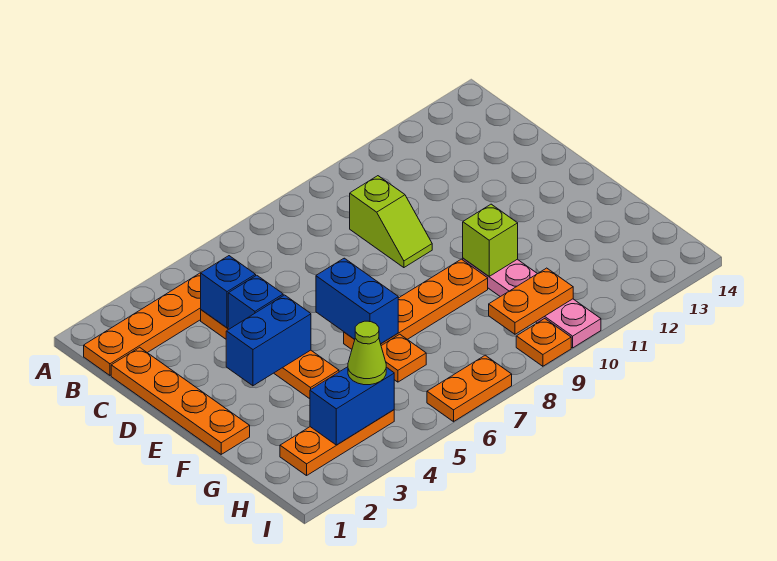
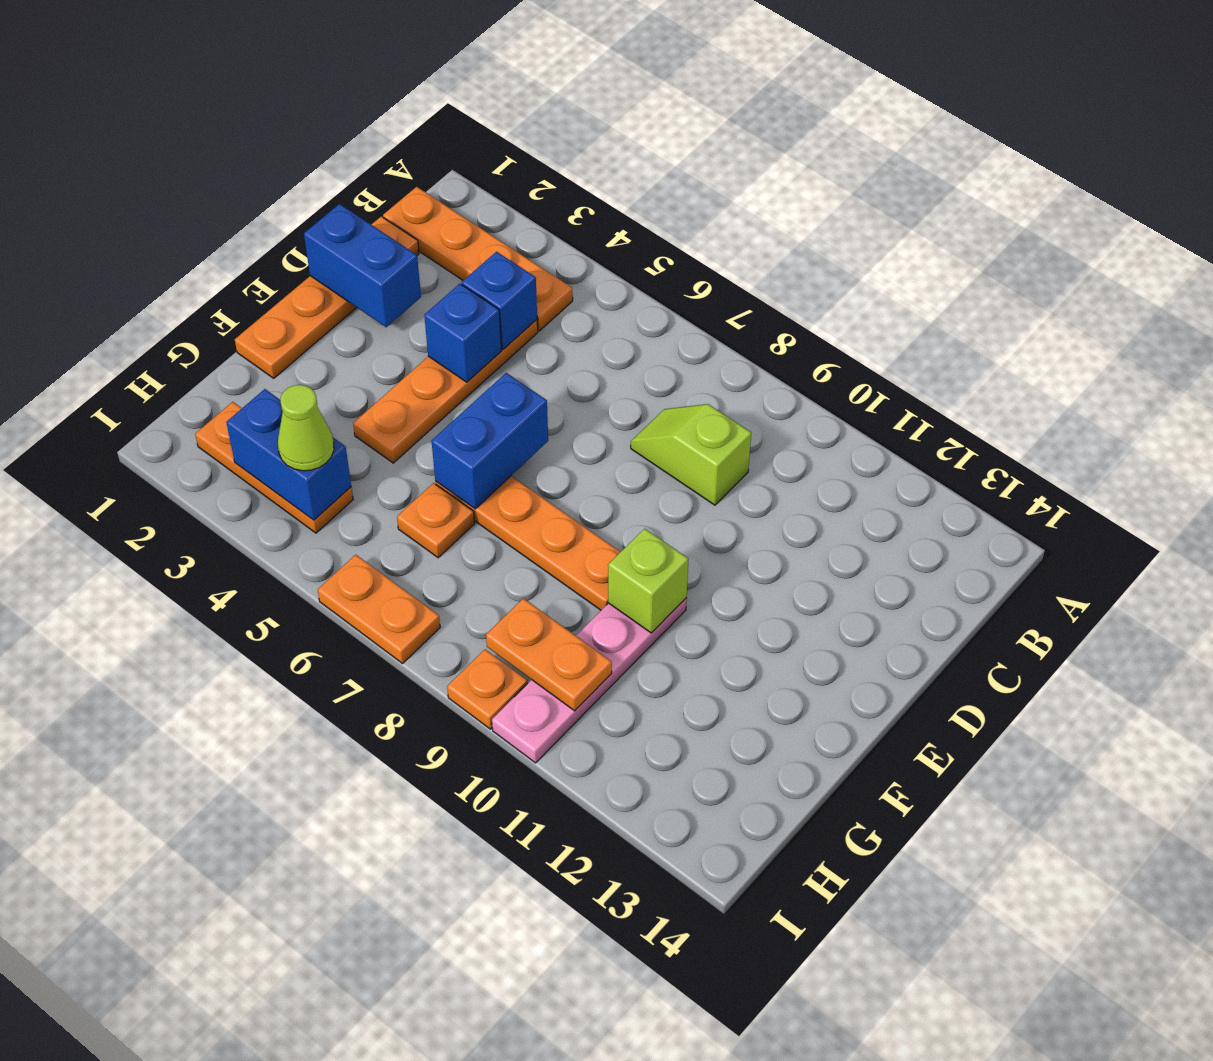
lime slope C9:D9 level 1 top C -> lime slope C8:C9 level 1 top 9
blue brick E3:E4 level 2 -> blue brick D1:D2 level 2

